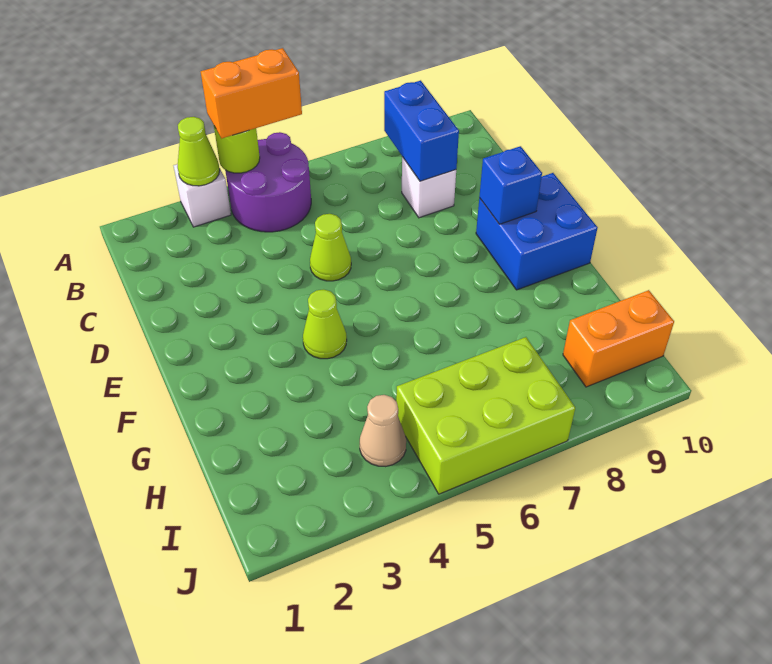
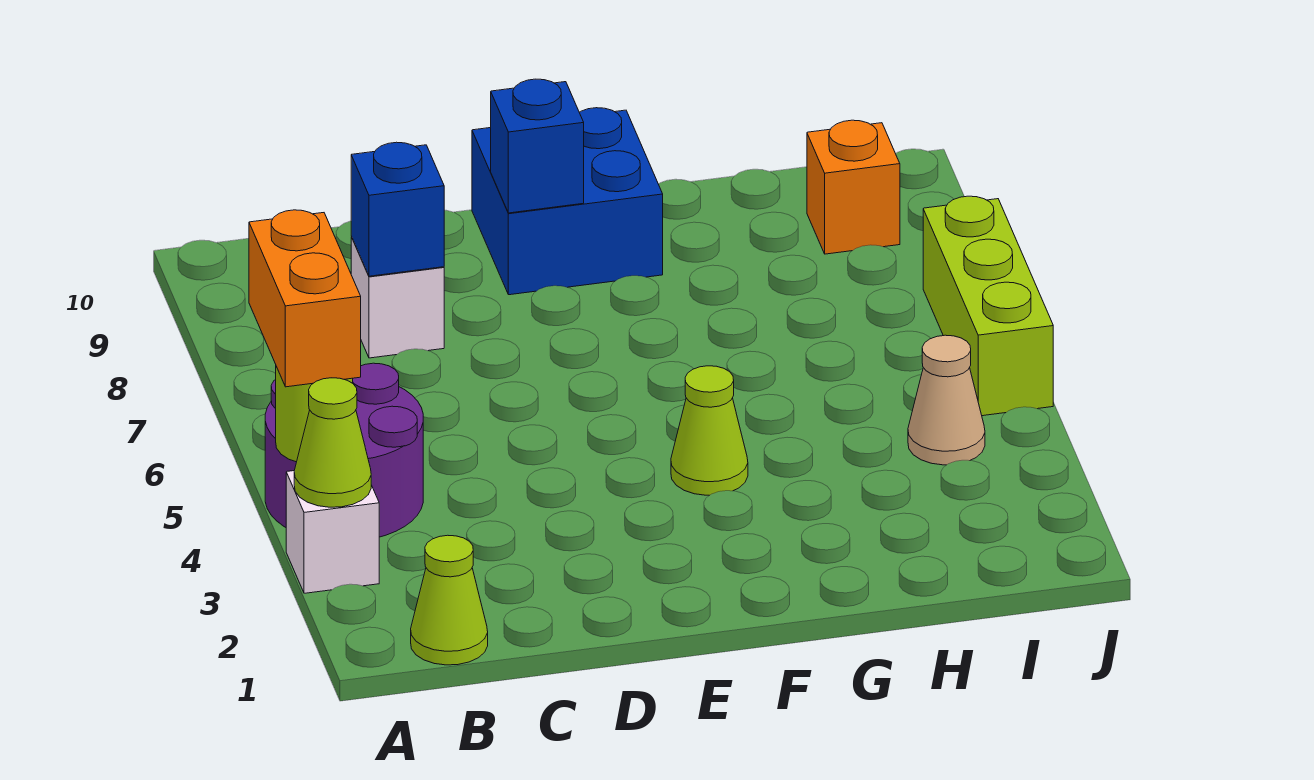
blue brick B8:C8 level 2 -> blue brick C8 level 2
lime cone D5 level 1 -> lime cone B1 level 1
lime brick I5:J7 level 1 -> lime brick J5:J7 level 1
orange brick I9:I10 level 1 -> orange brick I9 level 1

